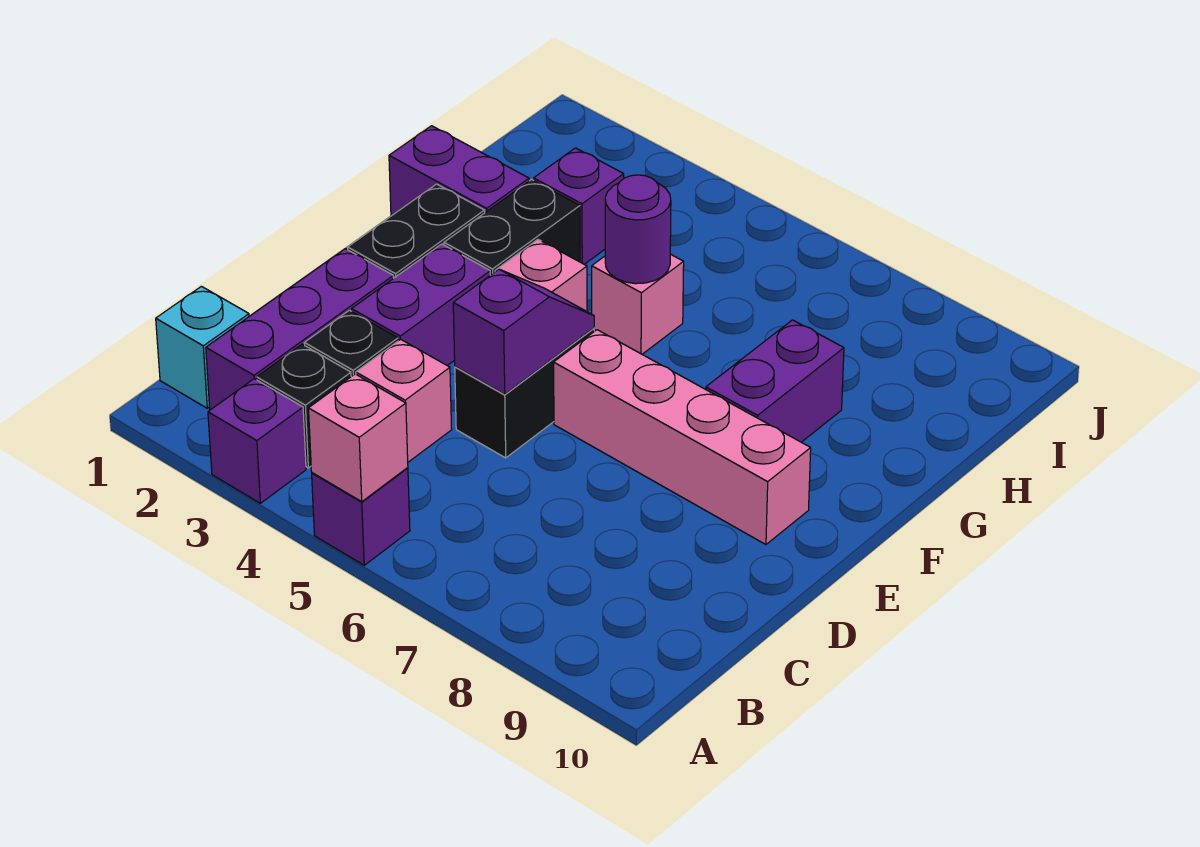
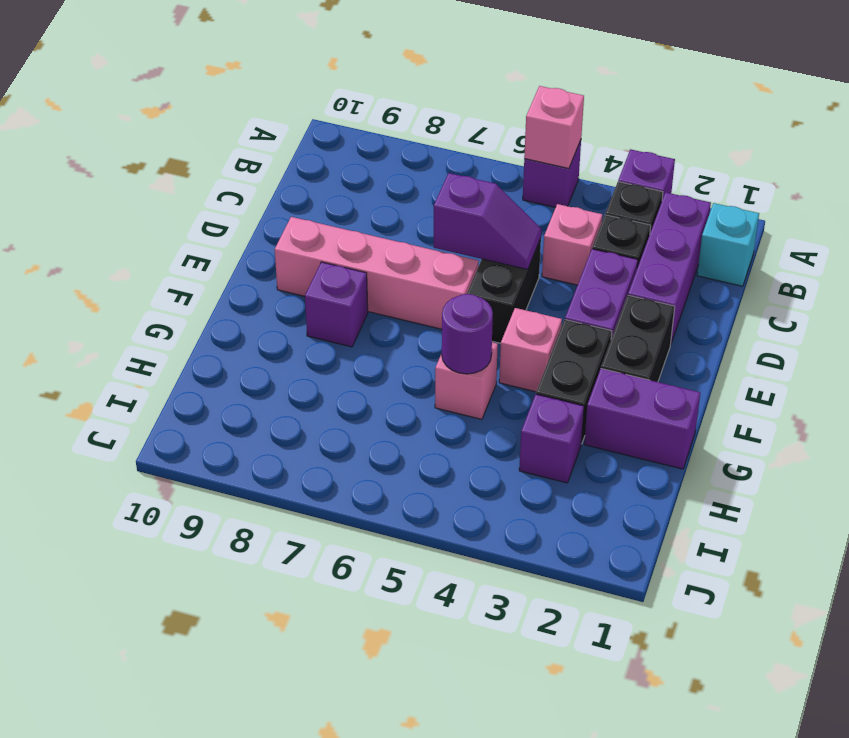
purple slope D5:E5 level 2 top D -> purple slope D5:D6 level 2 top 6
purple brick F8:G8 level 1 -> purple brick F8 level 1

